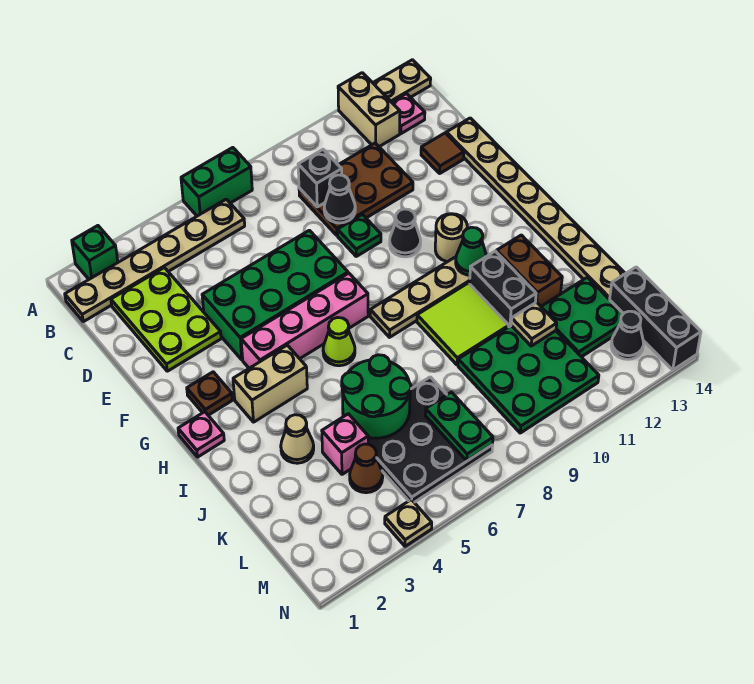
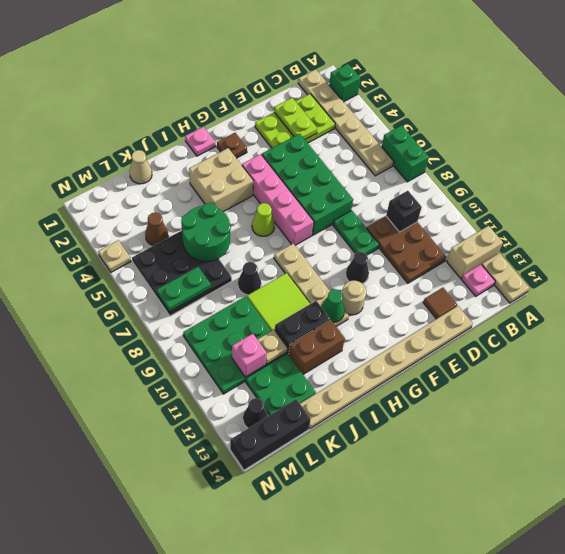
none -> lime plate D2:D3 level 2
black cone D9 level 2 -> black cone J8 level 1
green plate E9 level 1 -> green plate E8:E9 level 1
tan brick H3:H4 level 1 -> tan brick H3:I4 level 1
tan cone J3 level 1 -> tan cone K1 level 1
pink brick K4 level 1 -> pink brick L11 level 2

